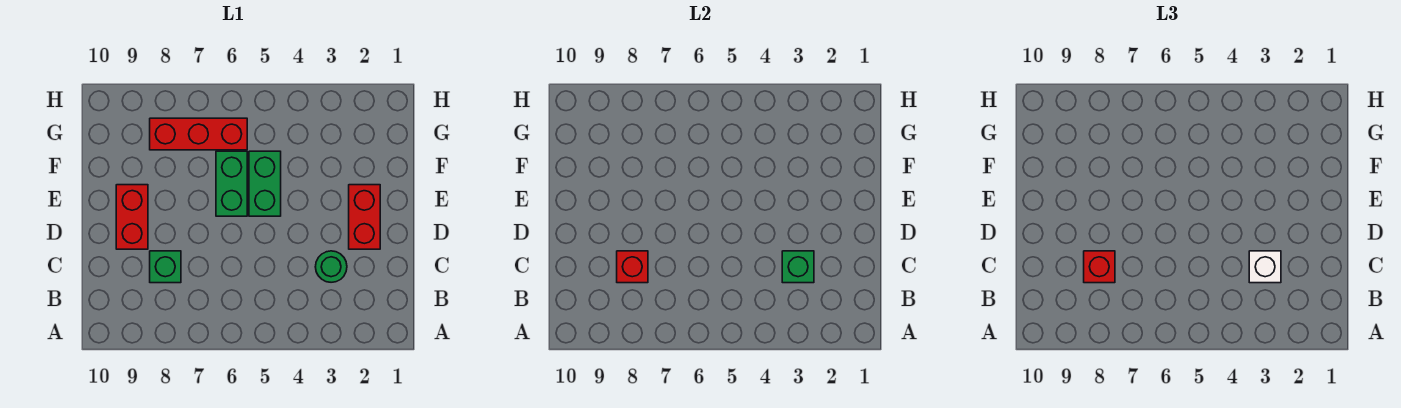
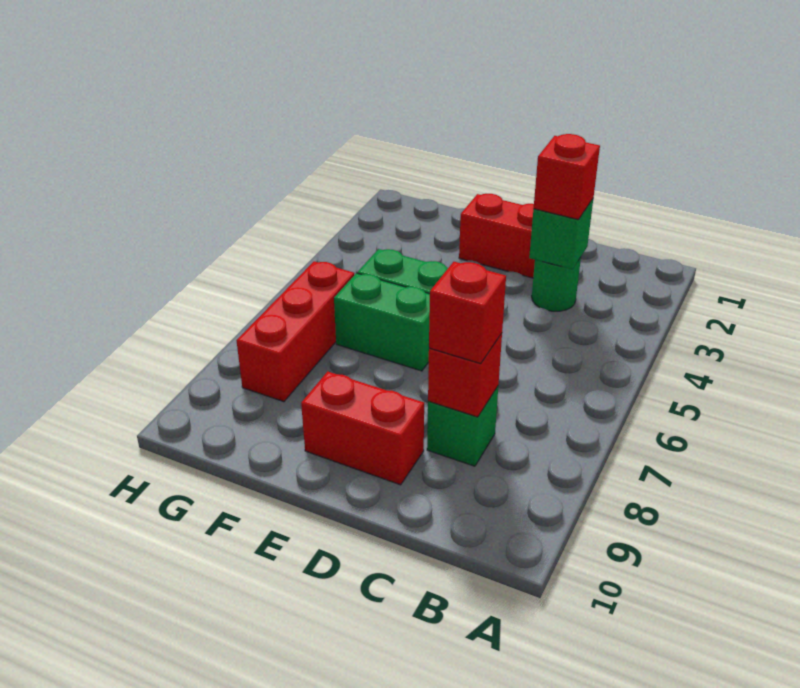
white brick C3 level 3 -> red brick C3 level 3

